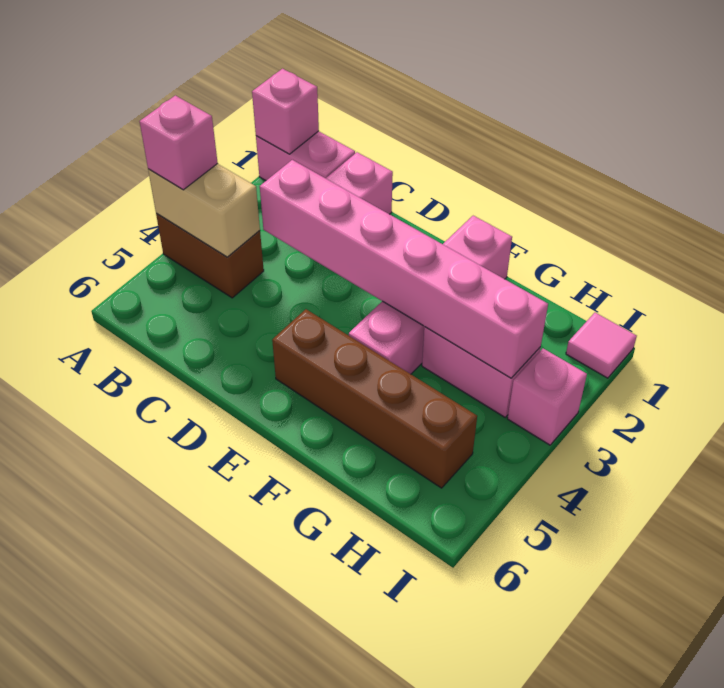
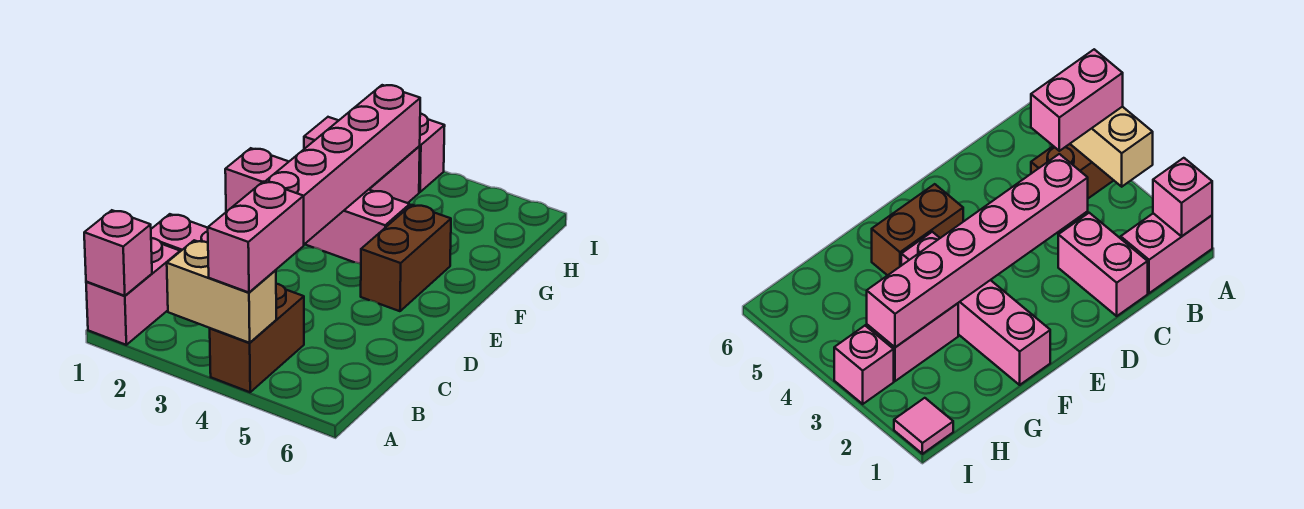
tan brick A4:B4 level 2 -> tan brick A3:A4 level 2
pink brick A4 level 3 -> pink brick A4:B4 level 3
brown brick E5:H5 level 1 -> brown brick E5:F5 level 1

